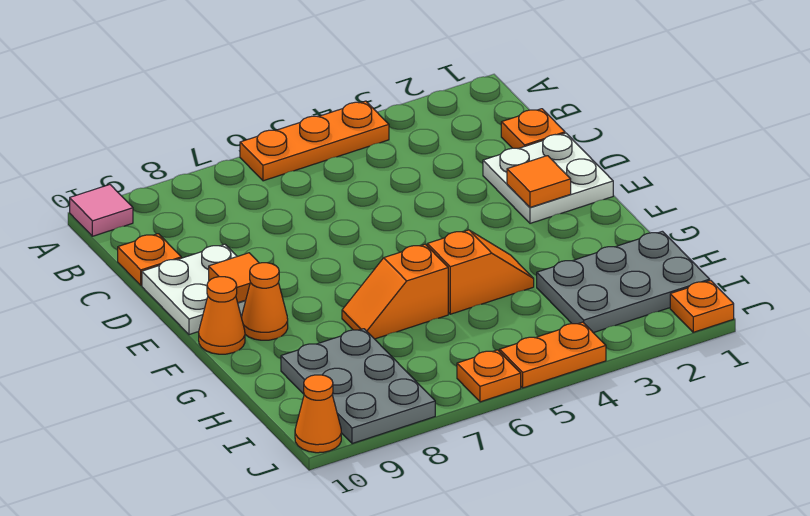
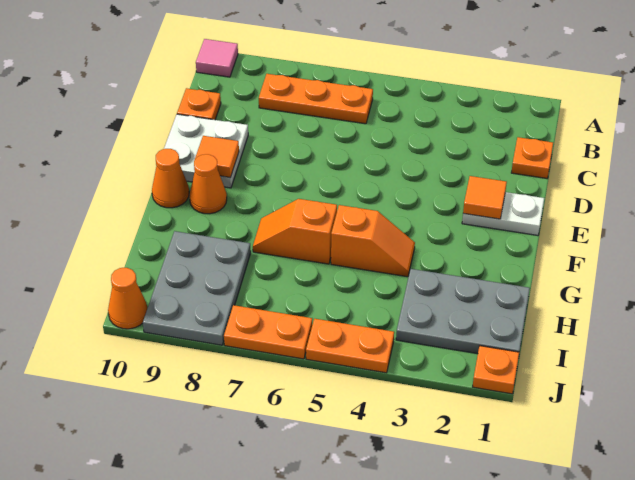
orange plate A4:A6 level 1 -> orange plate B6:B8 level 1
white plate D1:E2 level 1 -> white plate E1:E2 level 1
orange plate J6 level 1 -> orange plate J6:J7 level 1

